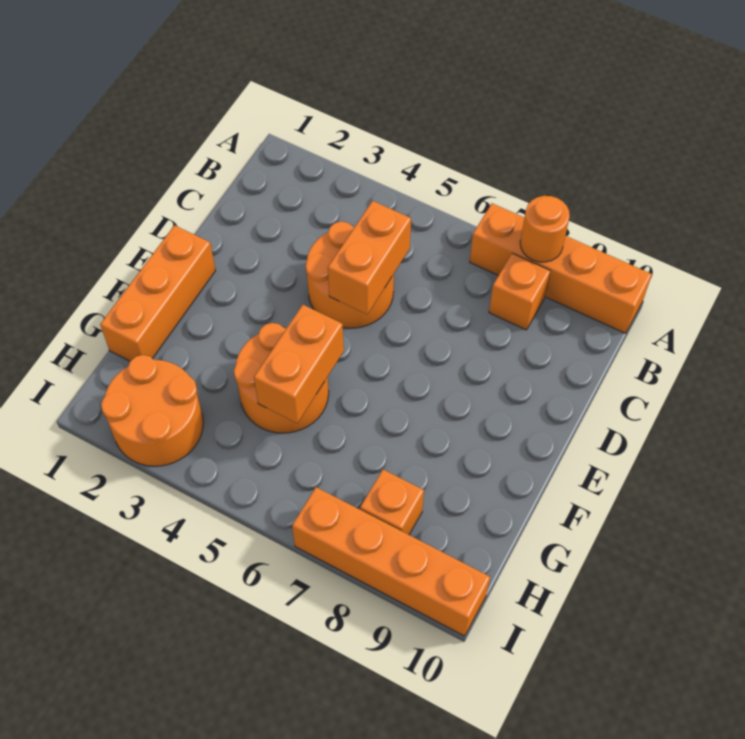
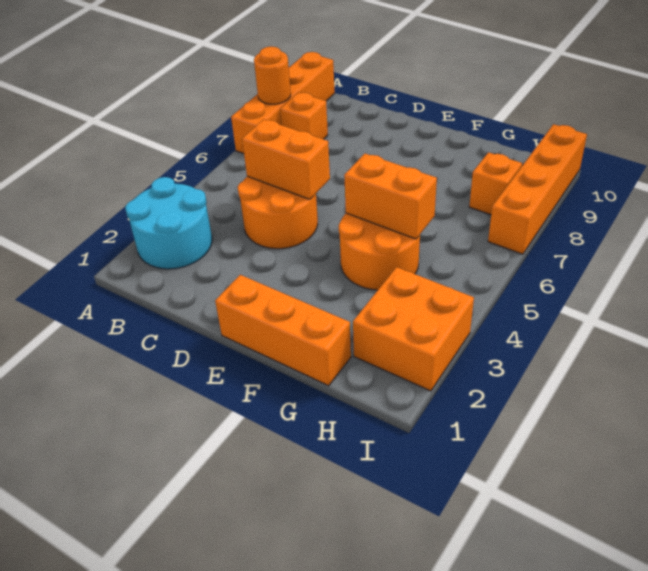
none -> cyan round brick A2:B3 level 1
orange round brick H2:I3 level 1 -> orange brick H2:I3 level 1

